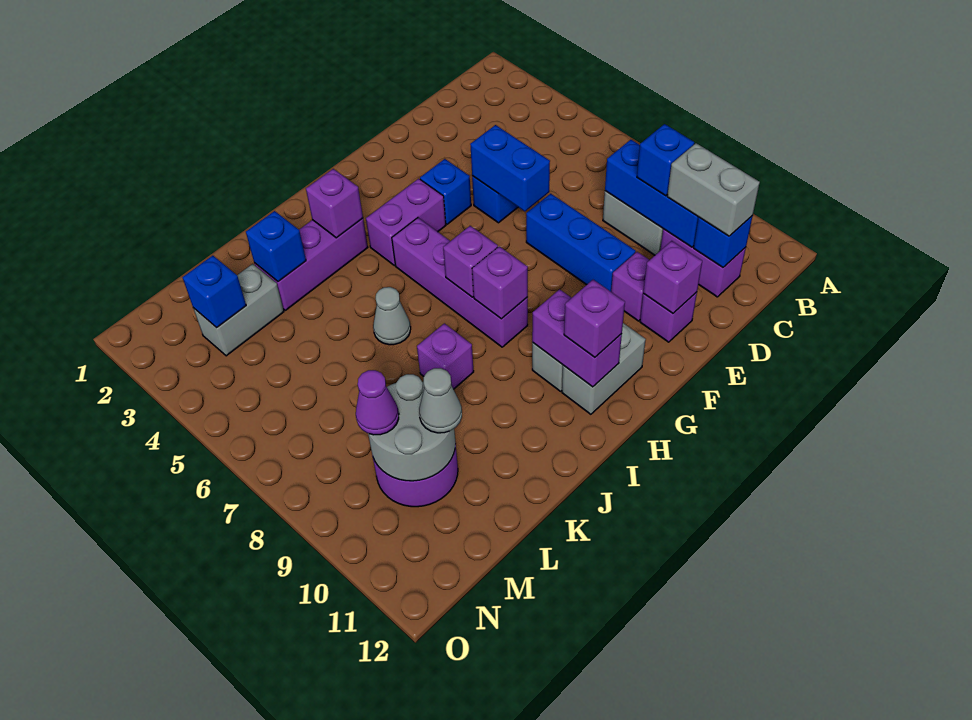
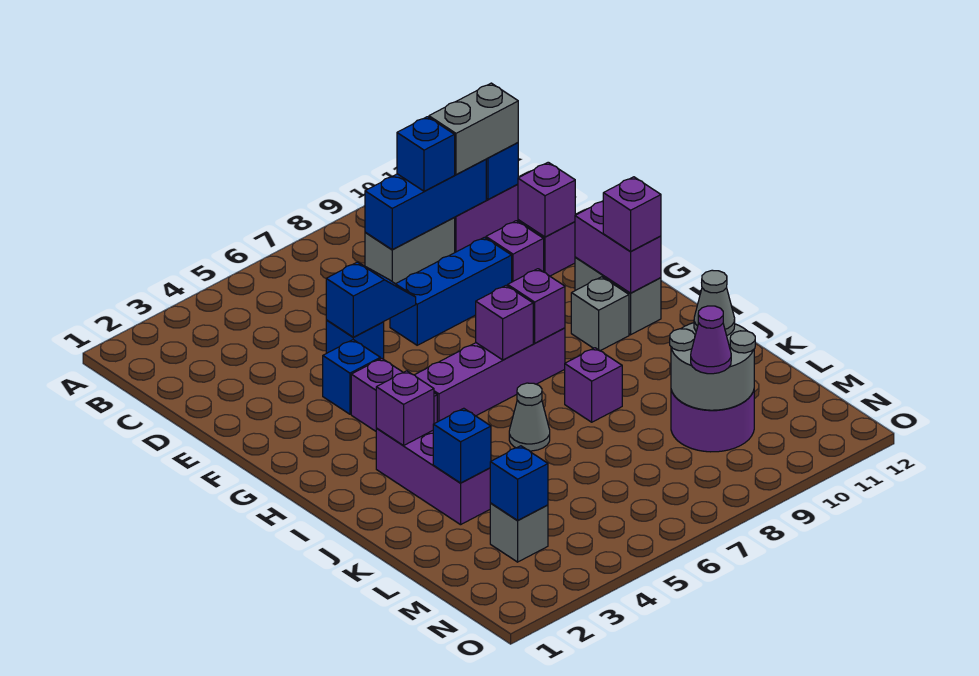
blue brick E5:E6 level 2 -> blue slope E5:E6 level 2 top 5
purple brick H10:H11 level 2 -> purple brick G11:H11 level 2
grey brick L3:M3 level 1 -> grey brick M3 level 1

